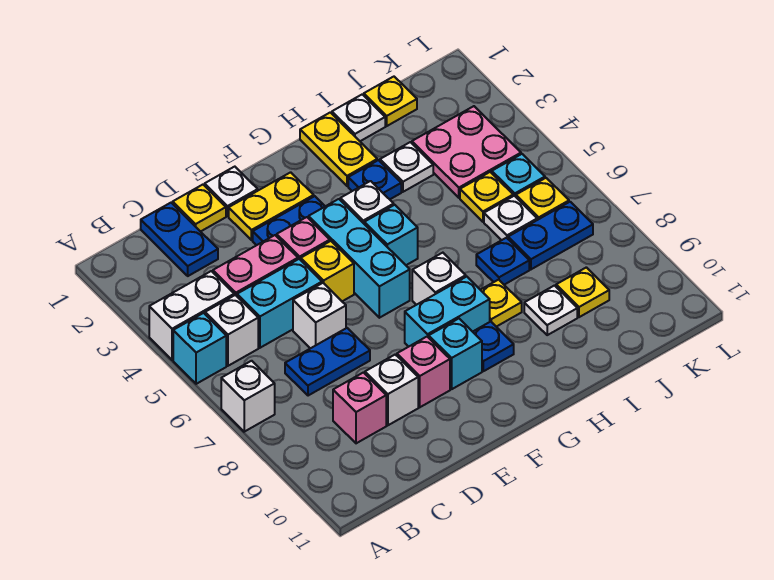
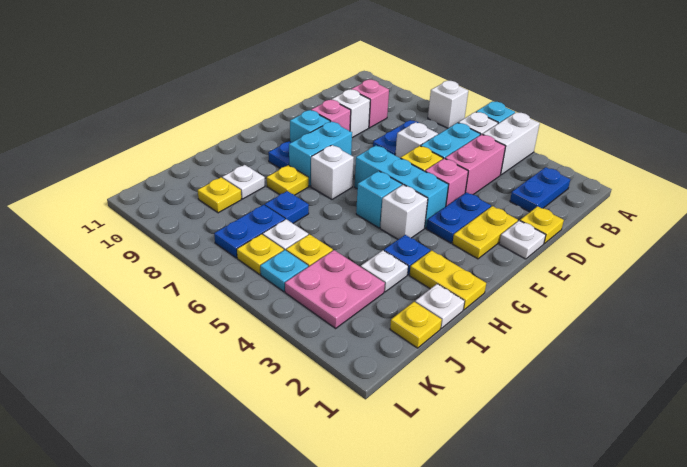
blue plate C1:C2 level 1 -> blue plate B2:C2 level 1

